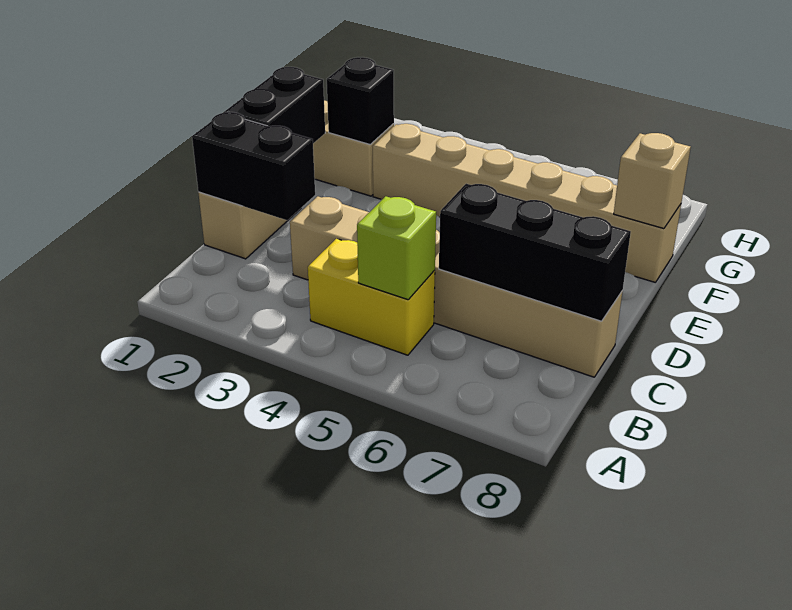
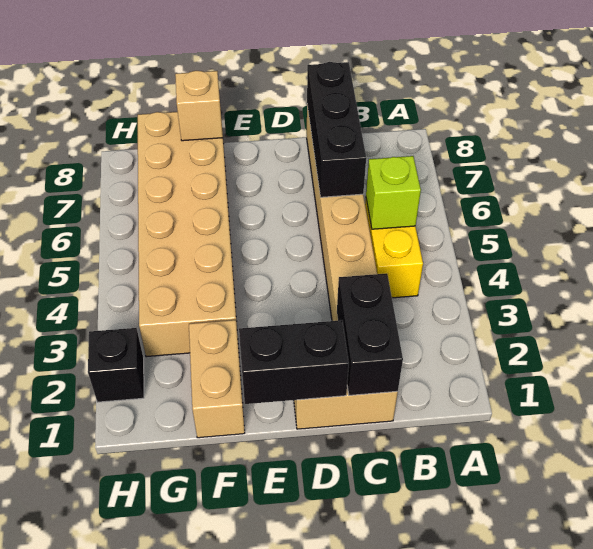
black brick F2 level 2 -> black brick H2 level 1
tan brick F3:F8 level 1 -> tan brick F3:G8 level 1

